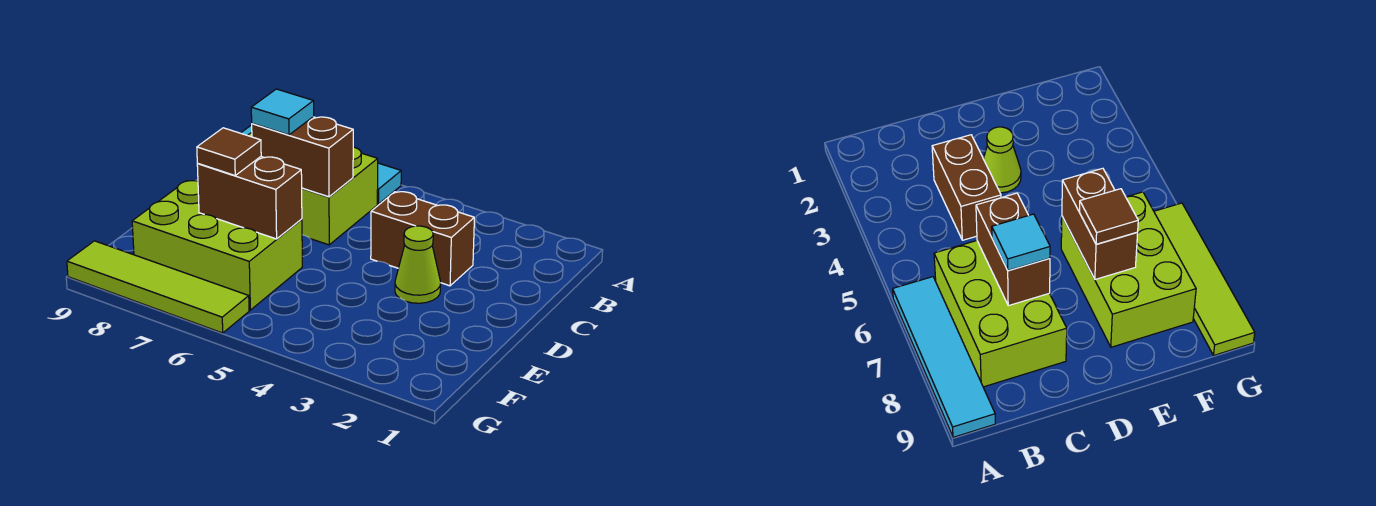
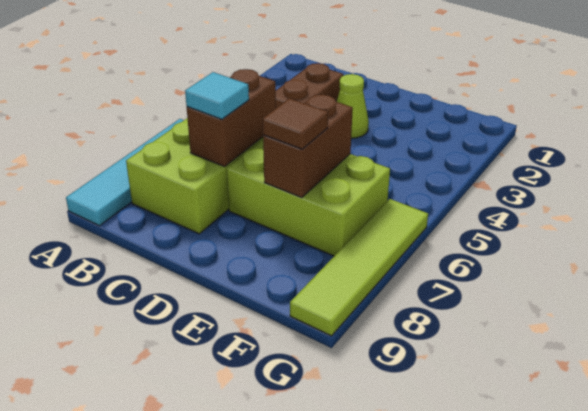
lime brick E6:F8 level 1 -> lime brick D6:F7 level 1

